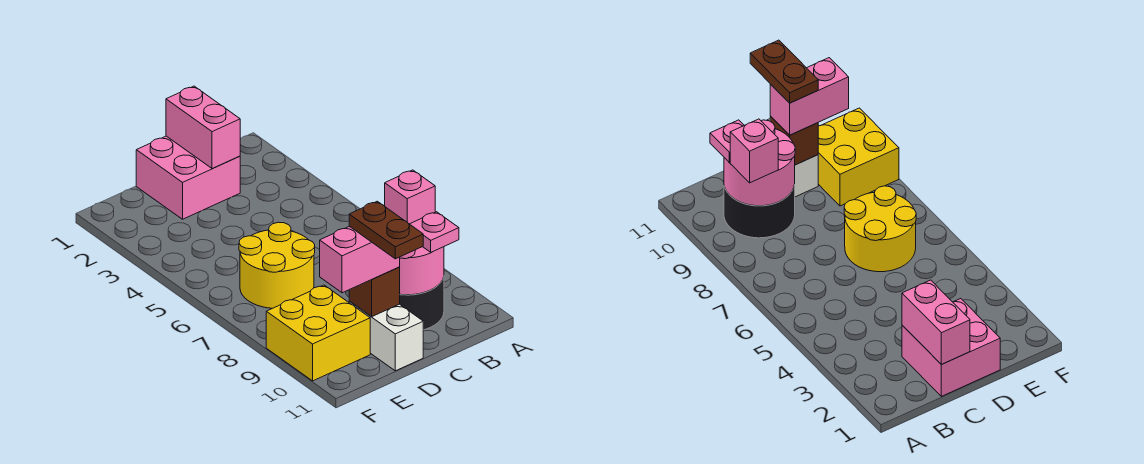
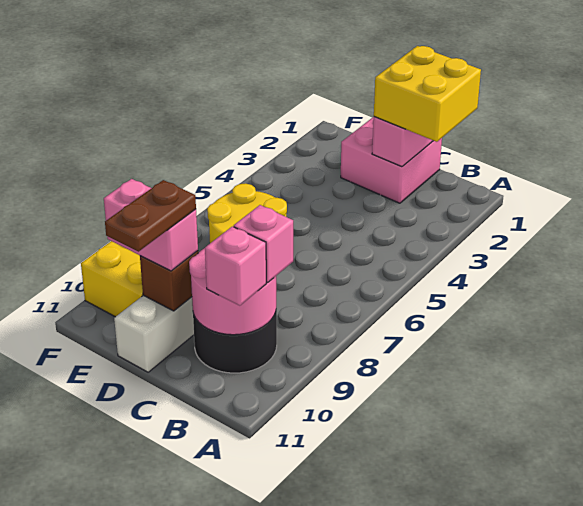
none -> yellow brick B1:C2 level 3
pink plate B10 level 3 -> pink brick B10 level 3

